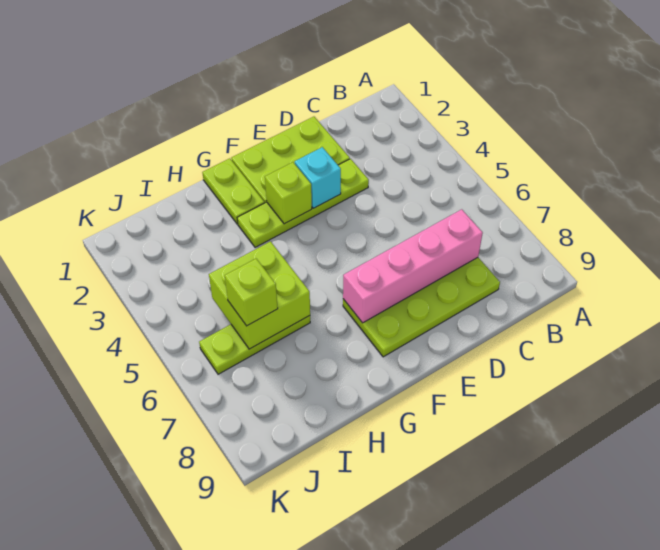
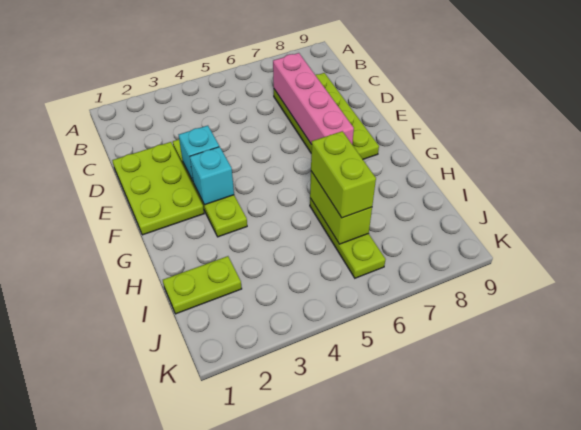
lime brick F3 level 2 -> cyan brick F3 level 2
lime plate G1:G2 level 1 -> lime plate I1:I2 level 1
lime brick H5:I6 level 2 -> lime brick H6:I6 level 2
lime brick I6 level 3 -> lime brick H6:I6 level 3

